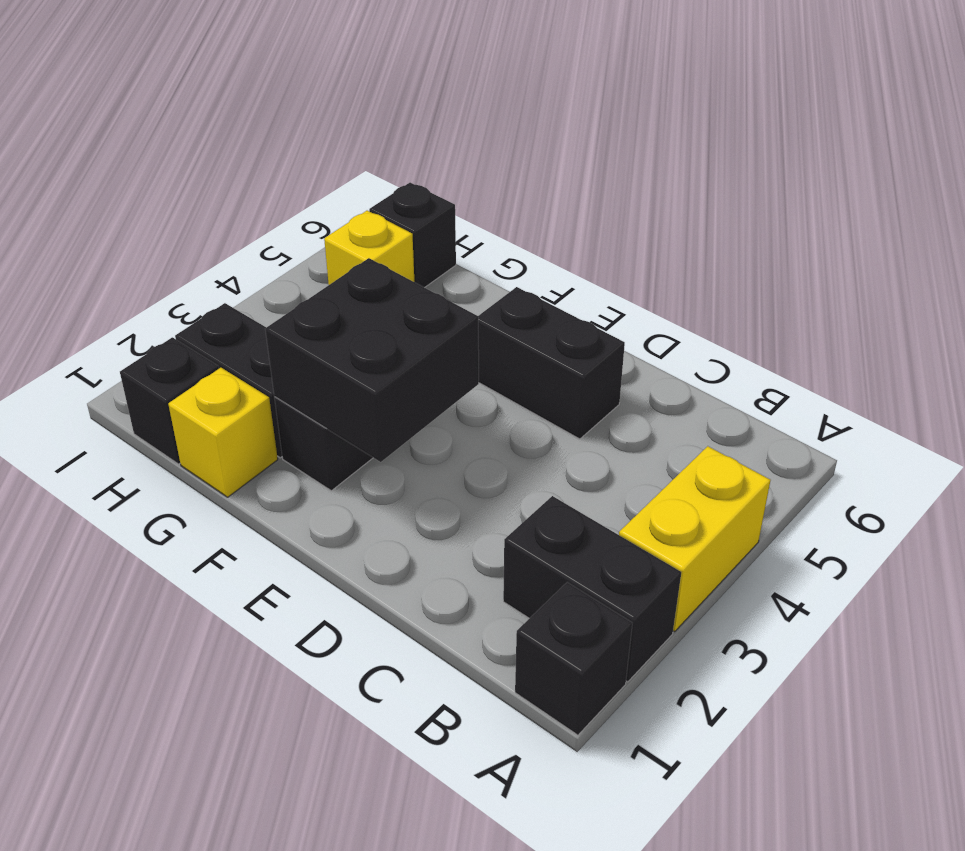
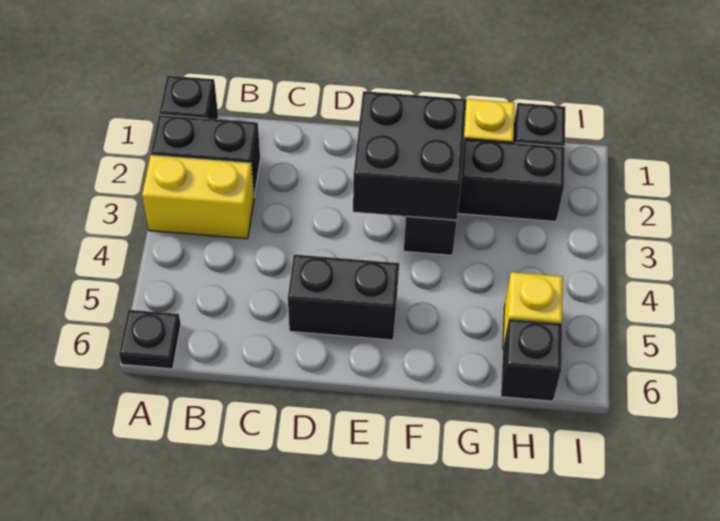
yellow brick A3:A4 level 1 -> yellow brick A3:B3 level 1
none -> black plate A6 level 1

